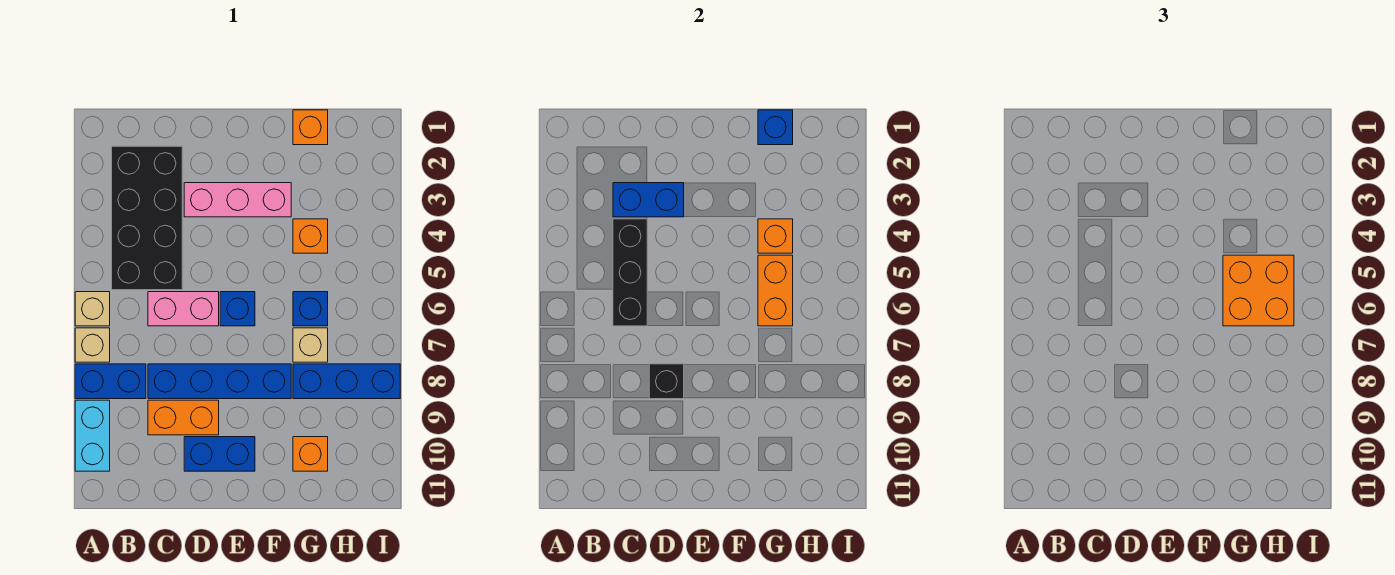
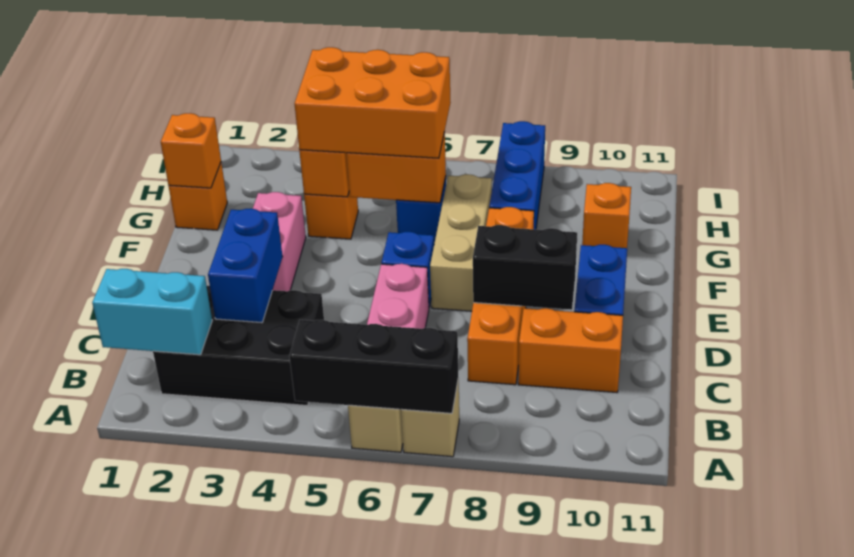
blue brick A8:B8 level 1 -> none
cyan brick A9:A10 level 1 -> cyan brick B1:B2 level 2
black brick B2:C5 level 1 -> black brick B2:C4 level 1
black brick C4:C6 level 2 -> black brick A5:A7 level 2
blue brick C8:F8 level 1 -> orange brick C8:F8 level 1
orange brick C9:D9 level 1 -> orange brick C9:C10 level 1
pink brick D3:F3 level 1 -> pink brick E3:F3 level 1
black brick D8 level 2 -> black brick D8:D9 level 2
blue brick G1 level 2 -> orange brick G1 level 2
orange brick G5:H6 level 3 -> orange brick G4:H6 level 3
tan brick G7 level 1 -> tan brick E7:G7 level 1

